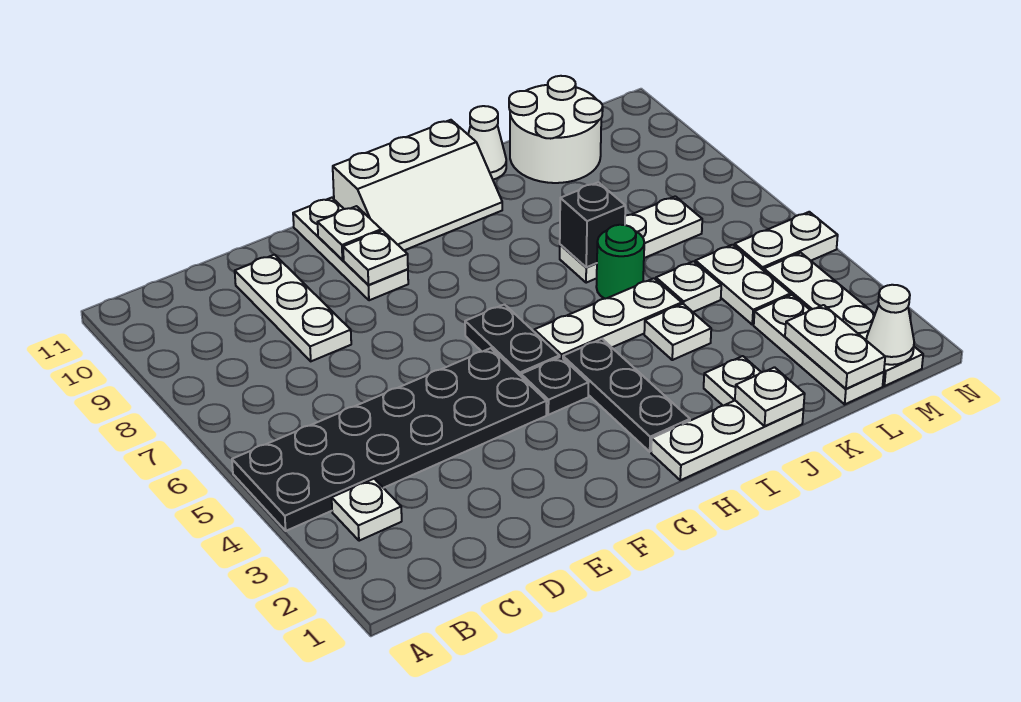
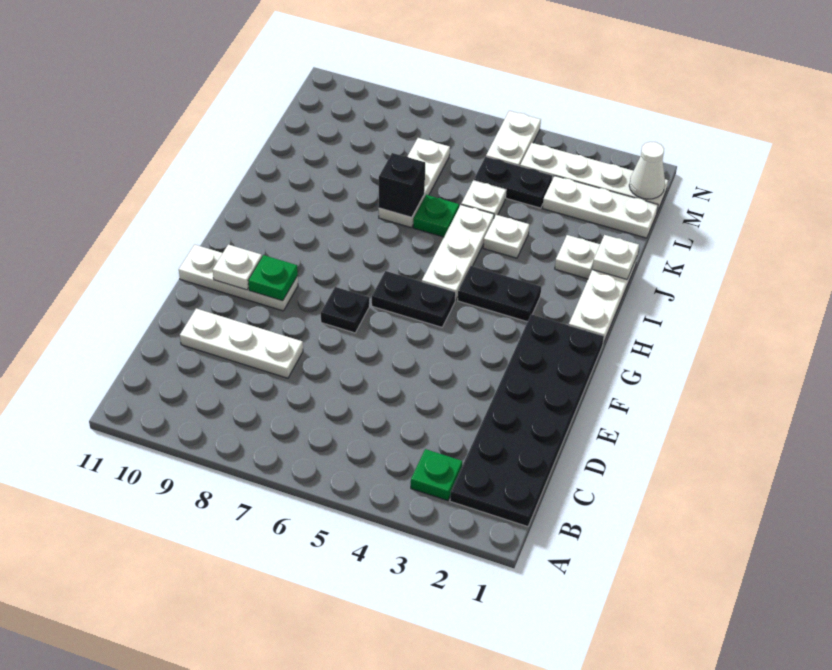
black plate A4:F5 level 1 -> black plate B1:G2 level 1
white plate B3 level 1 -> green plate B3 level 1
white plate F9 level 2 -> green plate F9 level 2
black plate G4 level 1 -> black plate F7 level 1
white slope G10:I11 level 1 top 11 -> none
black plate H2:H4 level 1 -> black plate H3:H4 level 1
green round brick J6 level 1 -> green plate J6 level 1
white cone J11 level 1 -> none
white round brick K10:L11 level 1 -> none
white plate L1:L2 level 2 -> none
white plate L4:L5 level 1 -> black plate L4:L5 level 1

